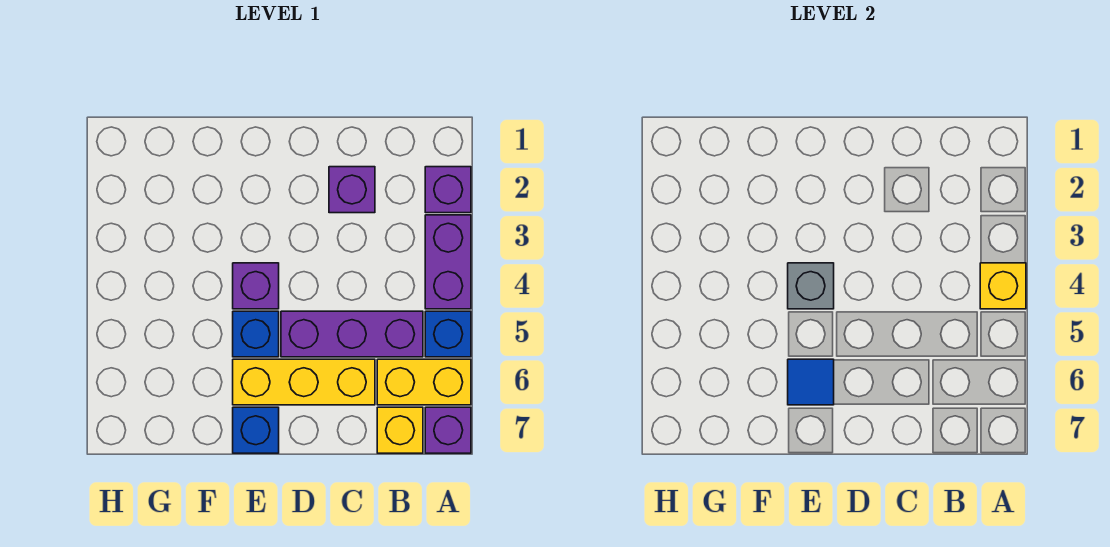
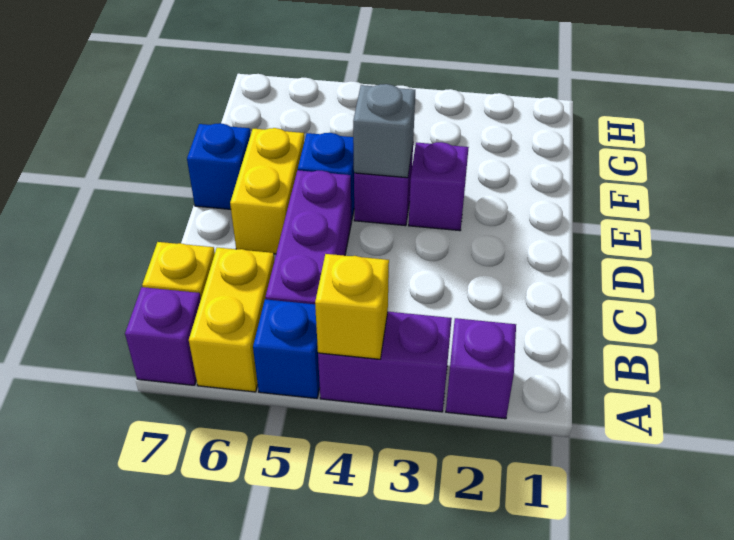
purple brick C2 level 1 -> purple brick E3 level 1
yellow brick C6:E6 level 1 -> yellow brick D6:E6 level 1
blue tile E6 level 2 -> none

